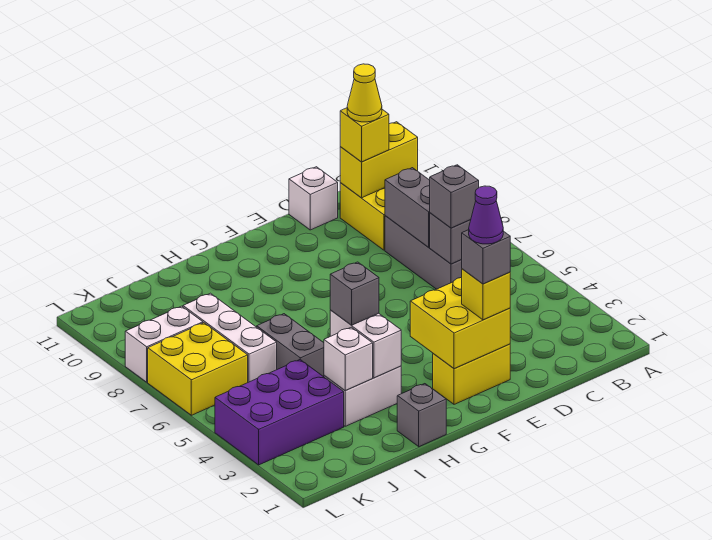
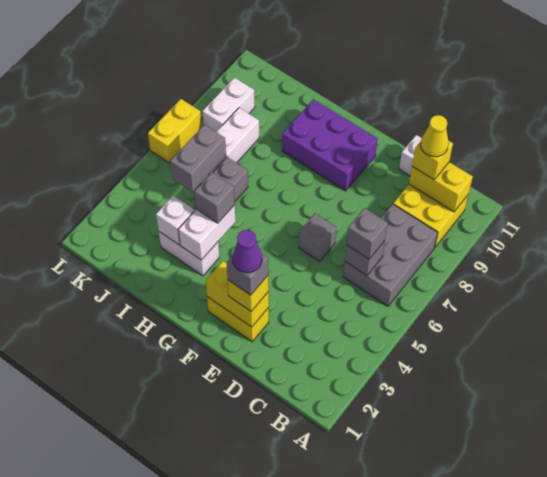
grey brick C7:C8 level 2 -> grey brick J5:J6 level 2
yellow brick E2:F3 level 2 -> yellow brick E2:F2 level 2
grey brick H1 level 1 -> grey brick E6 level 1
purple brick J3:L4 level 1 -> purple brick F9:H10 level 1
yellow brick K6:L7 level 1 -> yellow brick L6:L7 level 1
white brick K8:L8 level 1 -> white brick K8:K9 level 1

